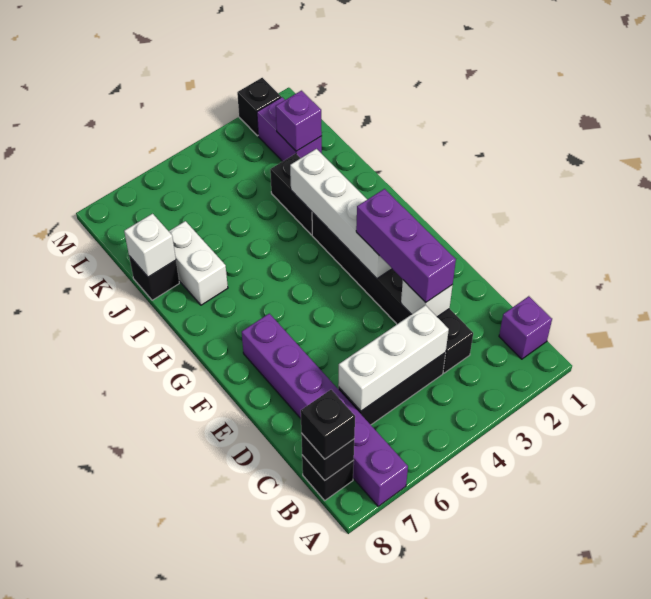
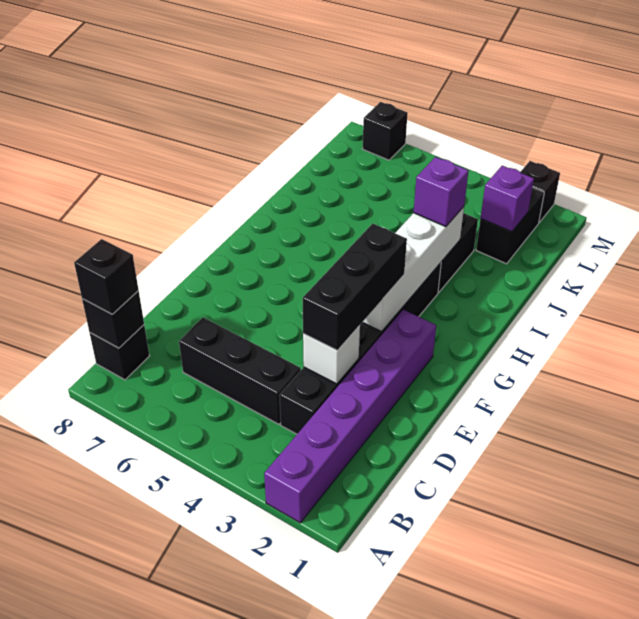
purple brick A7:F7 level 1 -> purple brick A2:F2 level 1
purple brick B1 level 1 -> purple brick I3 level 3
white brick C4:C6 level 2 -> none
purple brick D3:F3 level 3 -> black brick D3:F3 level 3
white brick I7:J7 level 1 -> none
black brick J8 level 1 -> black brick M7 level 1
white brick J8 level 2 -> none
purple brick K2:L2 level 1 -> black brick K2:L2 level 1

